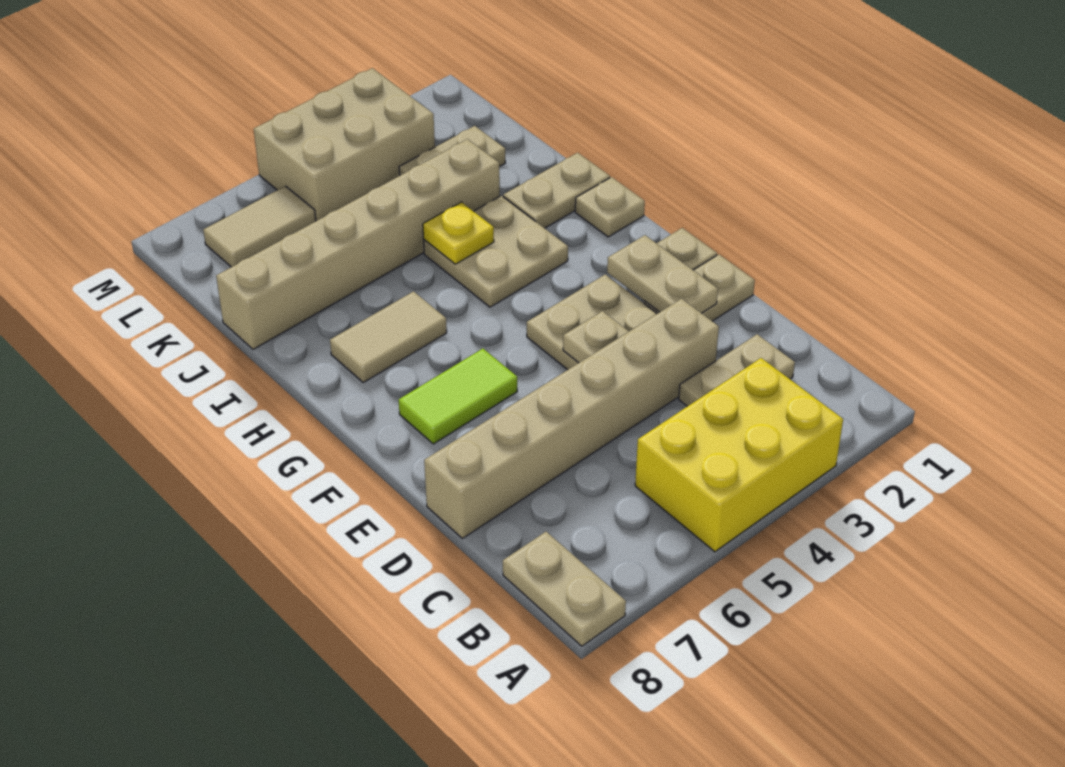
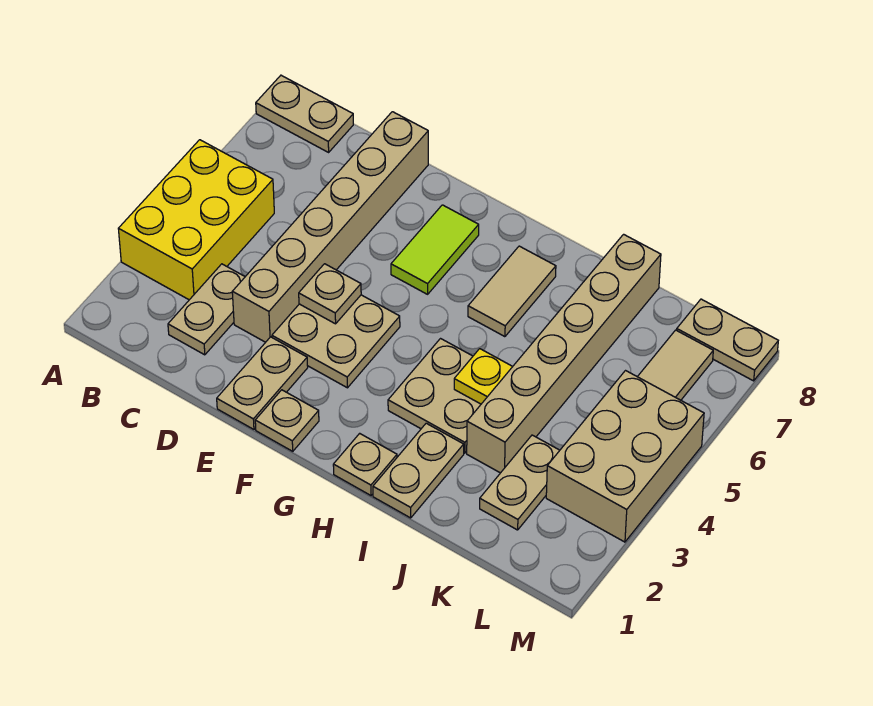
tan plate E2:F2 level 2 -> tan plate L8:M8 level 1

